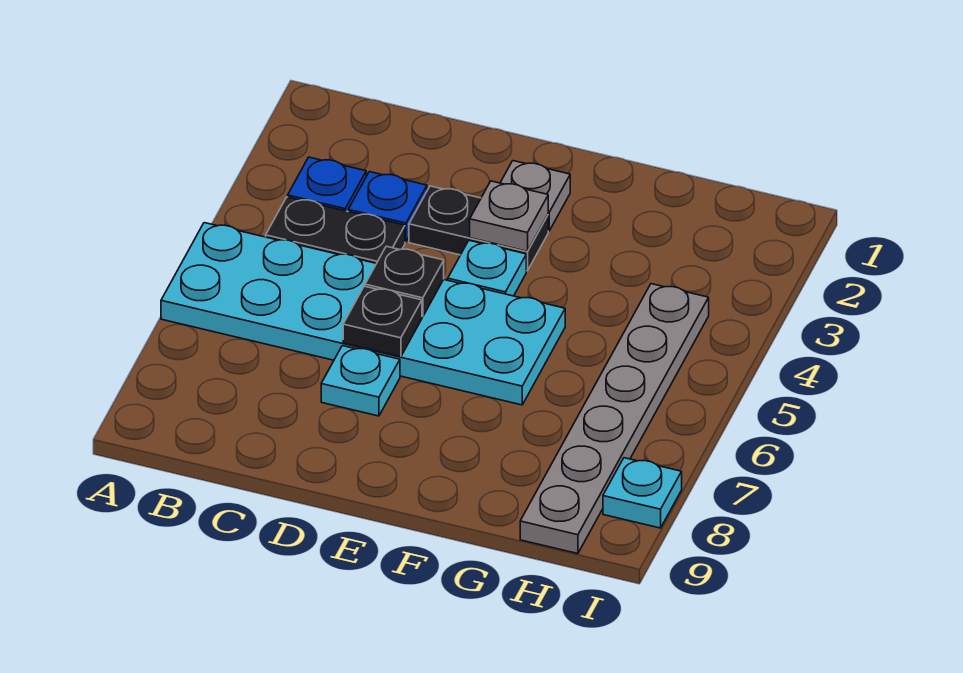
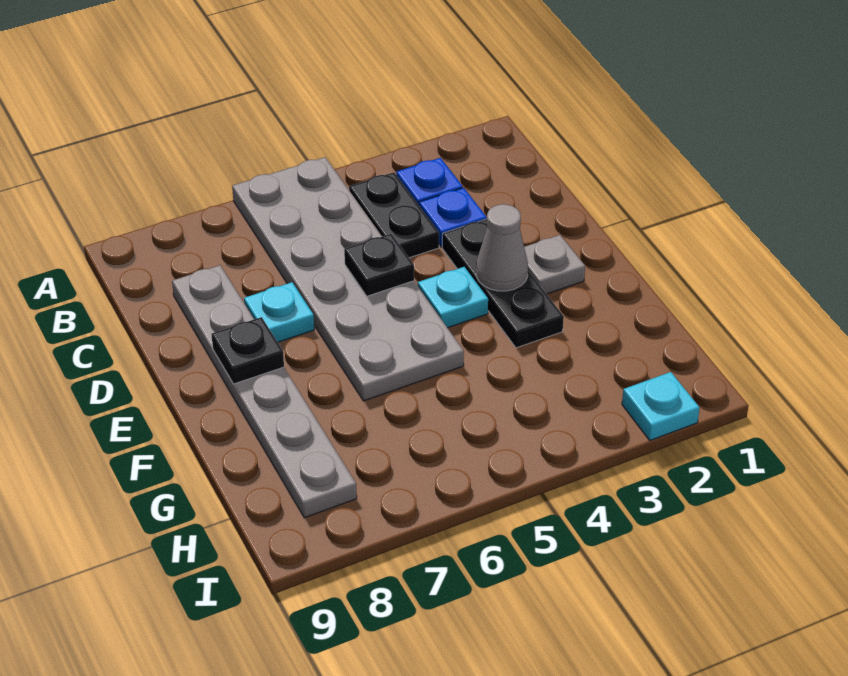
cyan plate A5:F6 level 1 -> grey plate A5:F6 level 1
black plate D3:E3 level 1 -> black plate D3:F3 level 1
black plate D6 level 2 -> black plate E8 level 2
grey plate E3 level 2 -> grey cone E3 level 2
grey plate H4:H9 level 1 -> grey plate C8:H8 level 1
cyan plate I8 level 1 -> cyan plate I2 level 1

